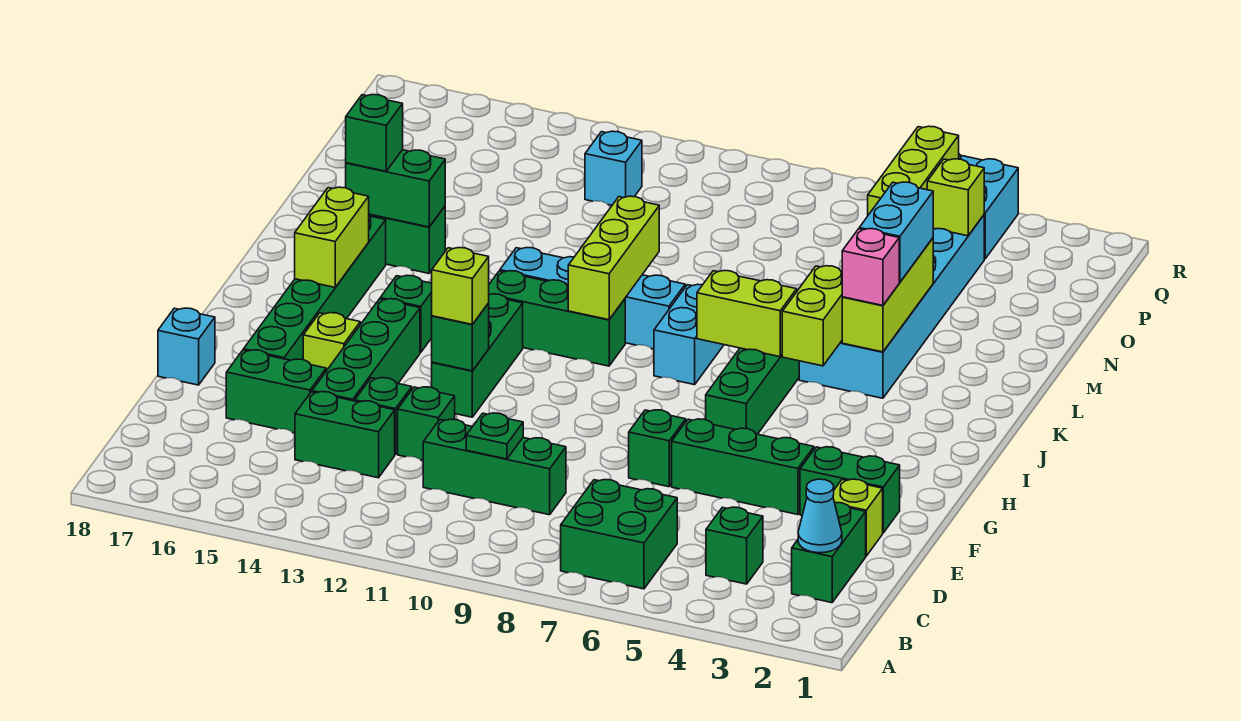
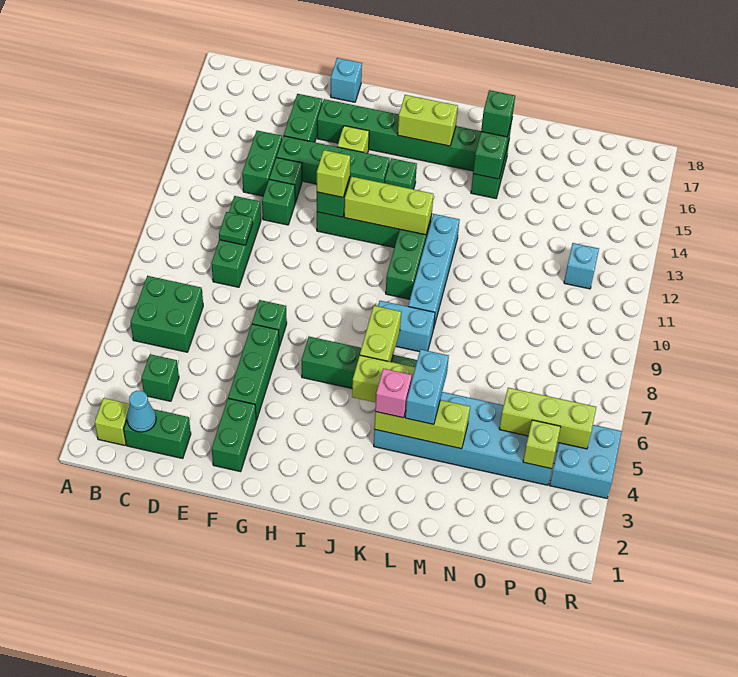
lime brick E2 level 1 -> lime brick B2 level 1
lime brick J10:L10 level 2 -> lime brick H12:J12 level 2
cyan brick L4:M4 level 3 -> cyan brick L4:L5 level 3

